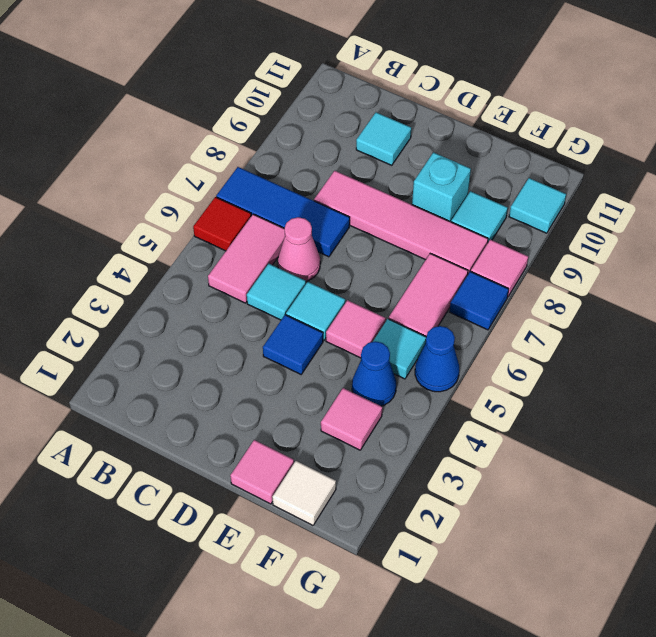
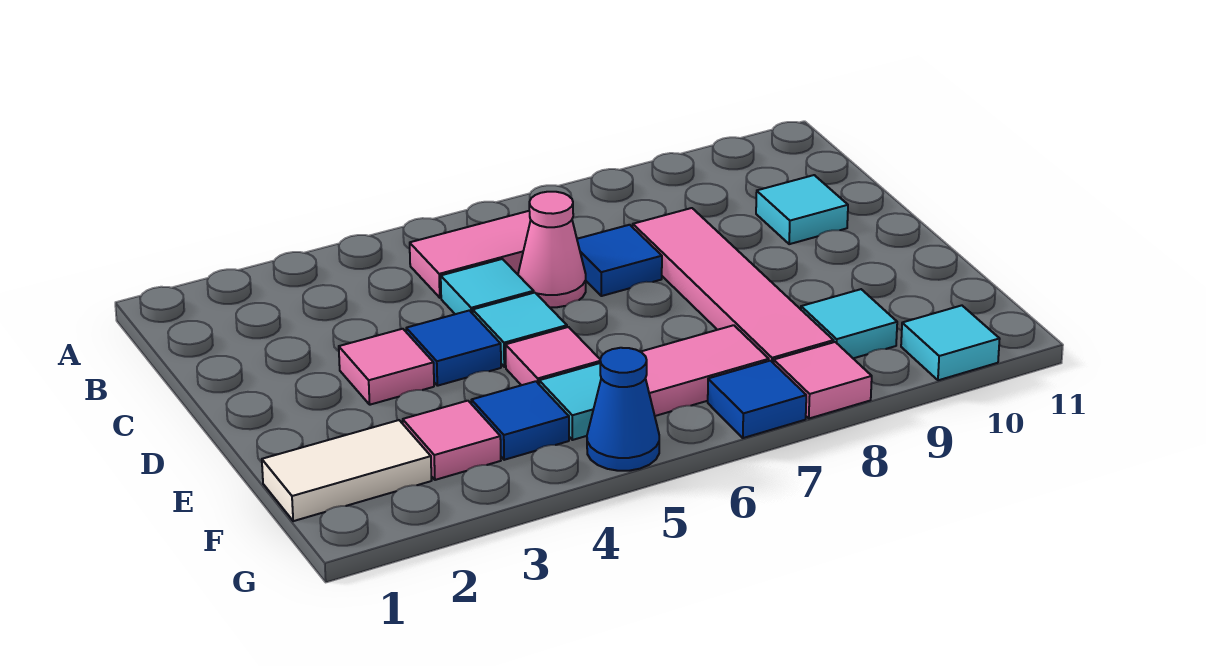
red tile A6 level 1 -> none
blue tile A7:C7 level 1 -> blue tile C7 level 1
pink tile E1 level 1 -> pink tile D3 level 1
cyan brick E9 level 1 -> none
white tile F1 level 1 -> white tile F1:F2 level 1
blue cone F4 level 1 -> blue tile F4 level 1

